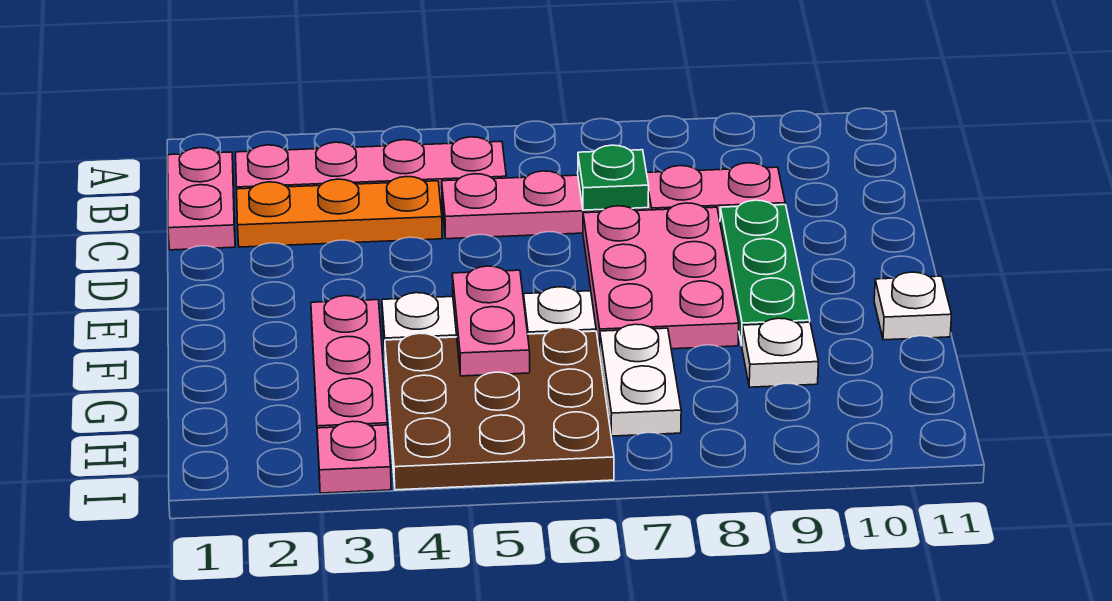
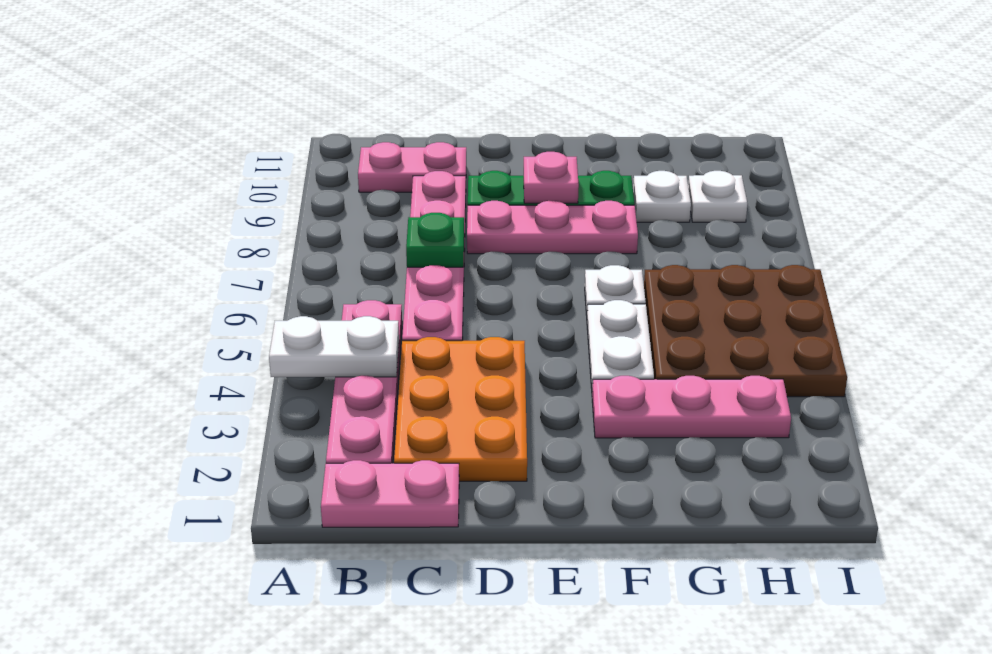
orange plate C2:C4 level 1 -> orange plate C2:D4 level 1
pink plate D7:F8 level 1 -> pink plate D8:F8 level 1
pink plate F5:G5 level 2 -> pink plate B10:C10 level 1
white plate F11 level 1 -> white plate H9 level 1
white plate G7:H7 level 1 -> white plate A4:B4 level 2
pink plate I3 level 1 -> pink plate E9 level 2

